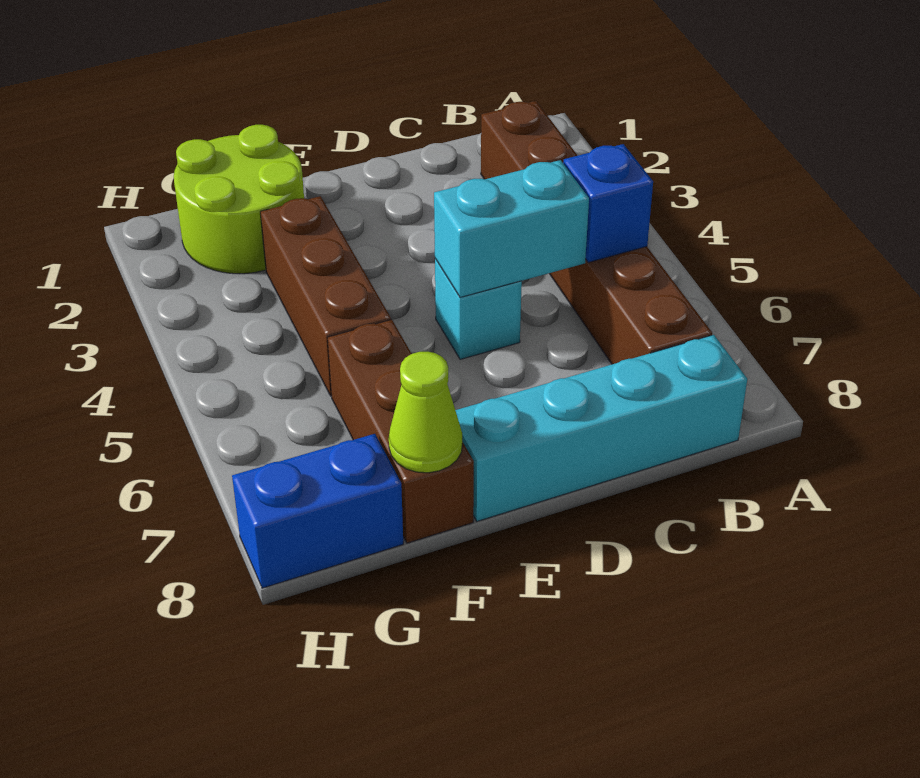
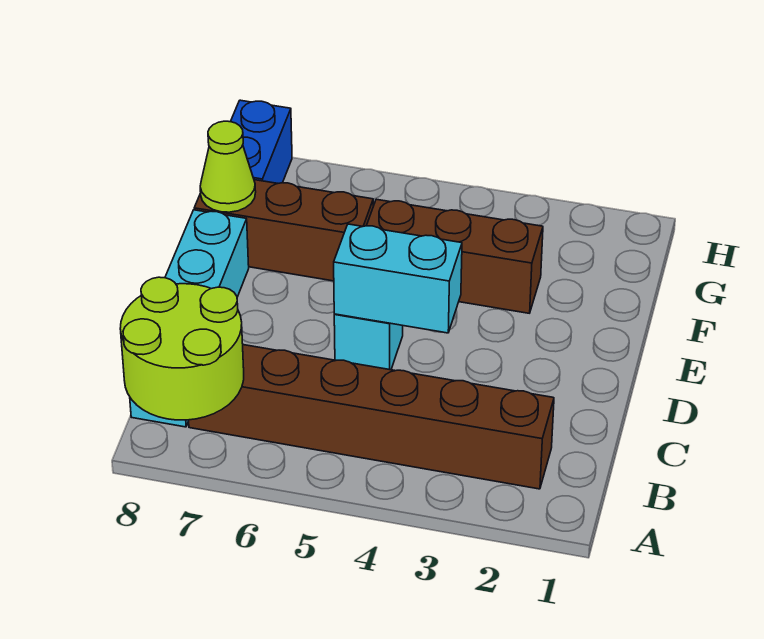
blue brick B5 level 2 -> none
cyan brick C5:D5 level 2 -> cyan brick D4:D5 level 2
lime round brick F1:G2 level 1 -> lime round brick A7:B8 level 2

